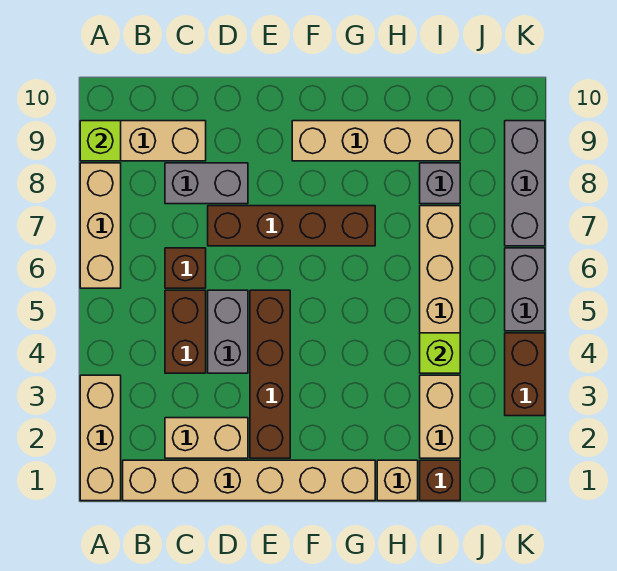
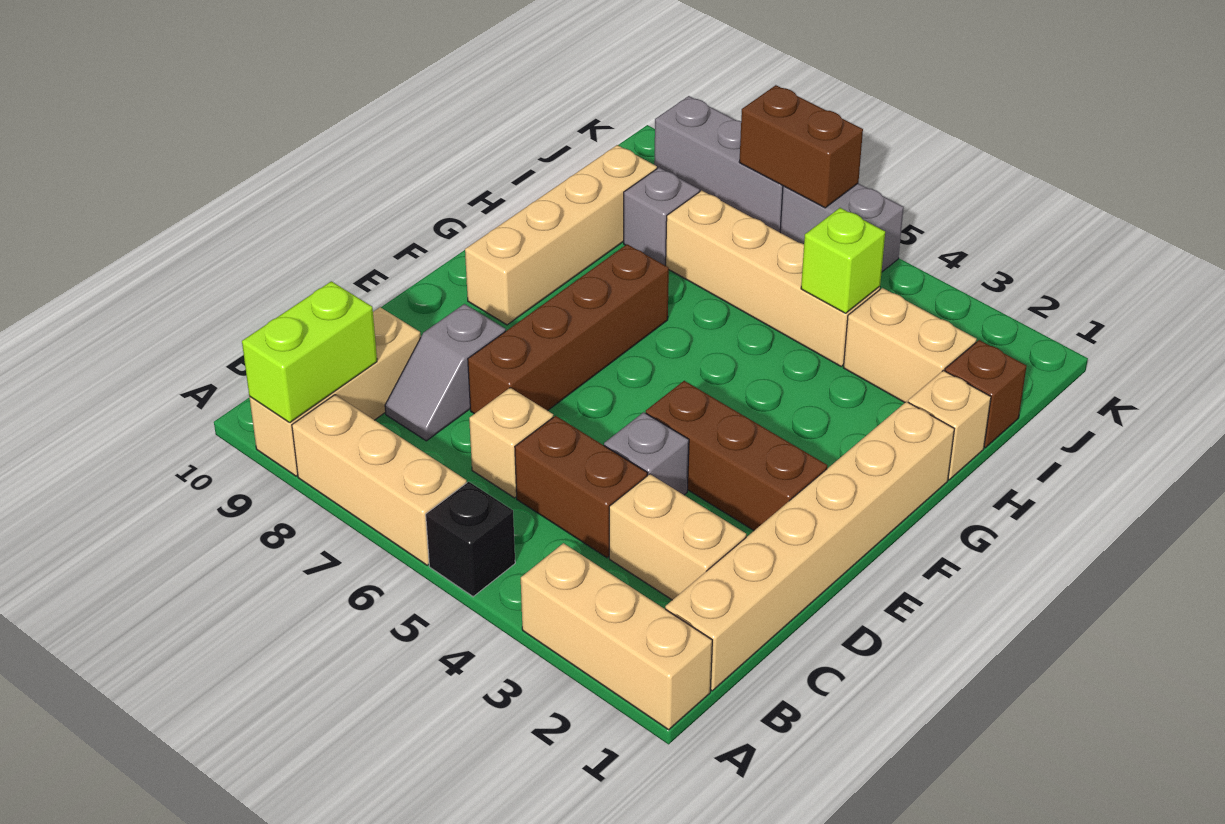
none -> black brick A5 level 1
lime brick A9 level 2 -> lime brick A9:B9 level 2
tan brick C2:D2 level 1 -> tan brick C2:C3 level 1
brown brick C6 level 1 -> tan brick C6 level 1
grey brick C8:D8 level 1 -> grey slope C8:D8 level 1 top D
grey brick D4:D5 level 1 -> grey brick D4 level 1
brown brick E2:E5 level 1 -> brown brick E2:E4 level 1
brown brick K3:K4 level 1 -> brown brick K6:K7 level 2

